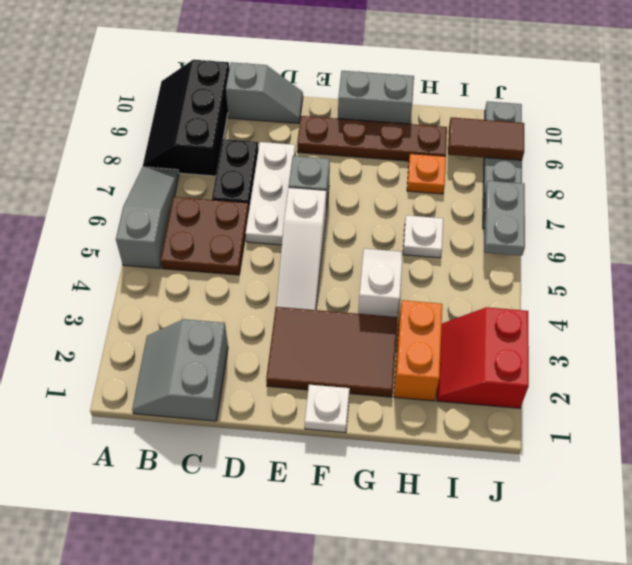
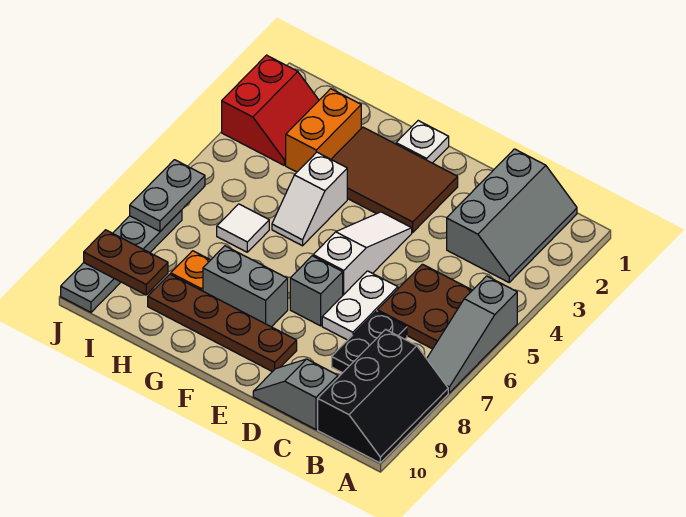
grey slope B1:C2 level 1 top C -> grey slope B1:C3 level 1 top C
white plate D6:D8 level 1 -> white plate D6:D7 level 1
grey brick F10:G10 level 1 -> grey brick F8:G8 level 1
white plate H6 level 1 -> white tile H6 level 1
brown tile I9:J9 level 2 -> brown plate I9:J9 level 2

